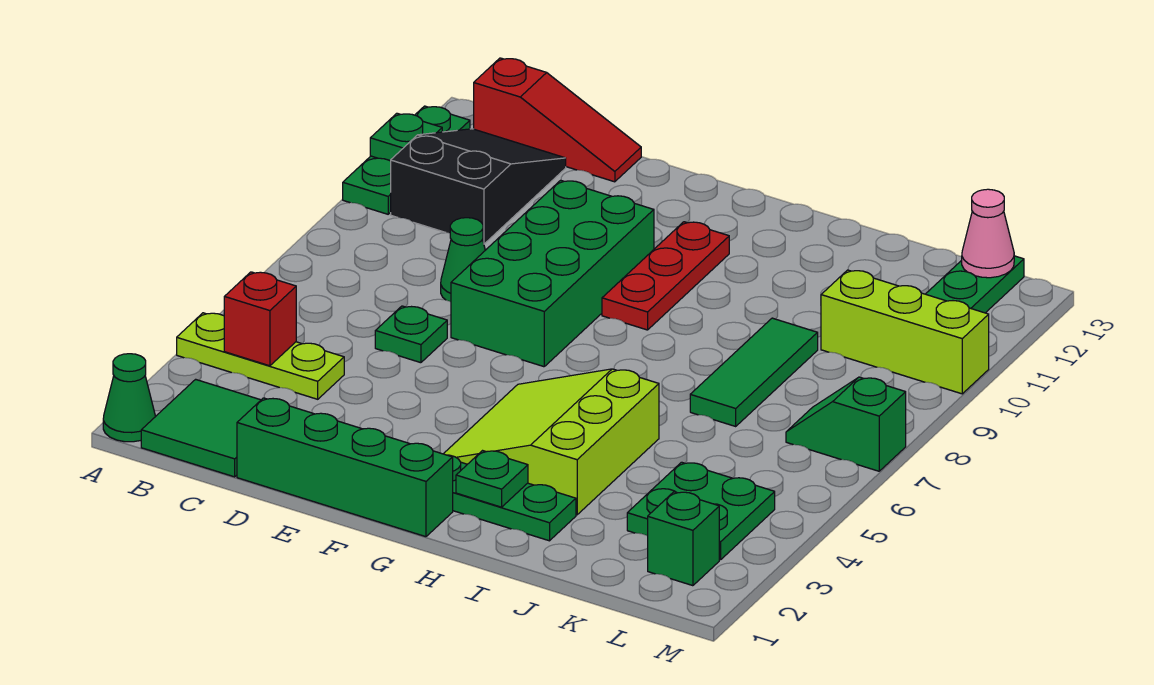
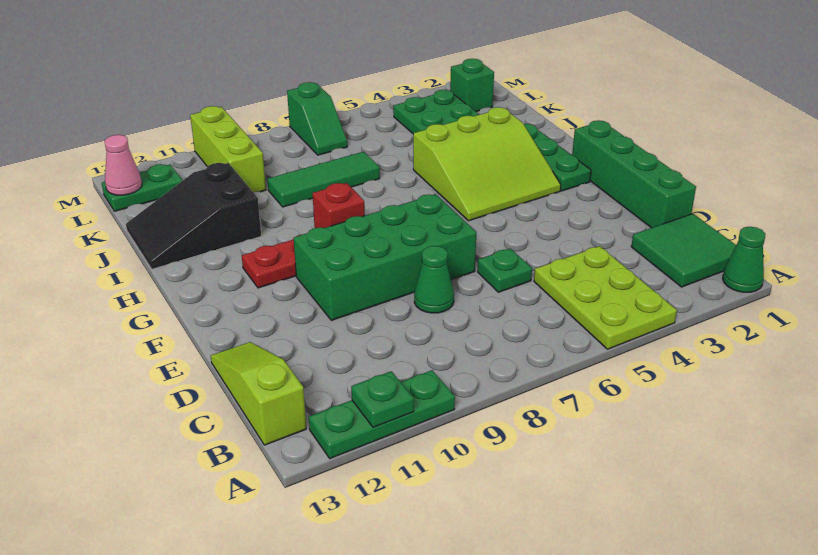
lime plate A4:C4 level 1 -> lime plate A4:C5 level 1
red brick B4 level 2 -> red brick G9 level 2
black slope B10:C12 level 1 top 10 -> black slope I11:J13 level 1 top 11
red slope B13:D13 level 1 top B -> lime slope B13:D13 level 1 top B
green plate H2 level 2 -> none

